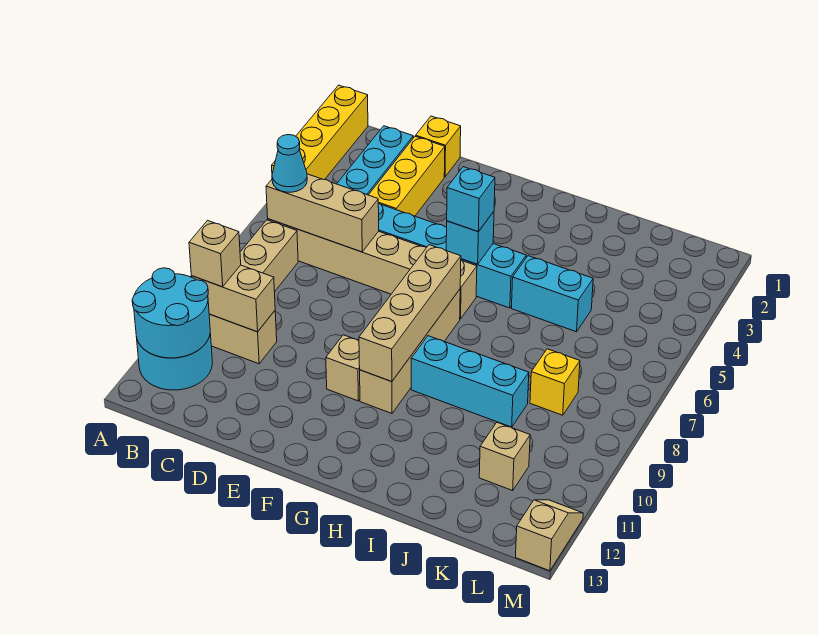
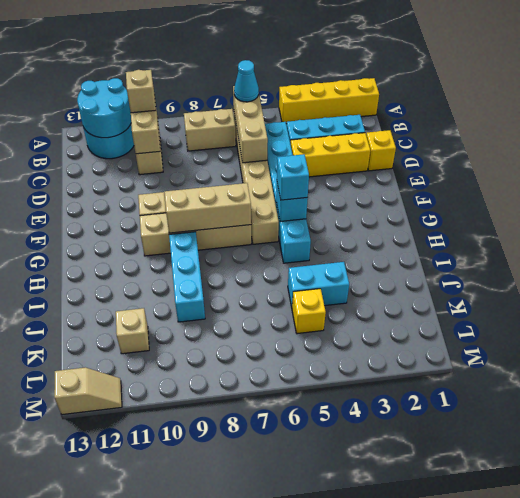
tan brick G7:G10 level 2 -> tan brick G7:G9 level 2
cyan brick I5:J5 level 1 -> cyan brick J4:J5 level 1
yellow brick K8 level 1 -> yellow brick K5 level 1

